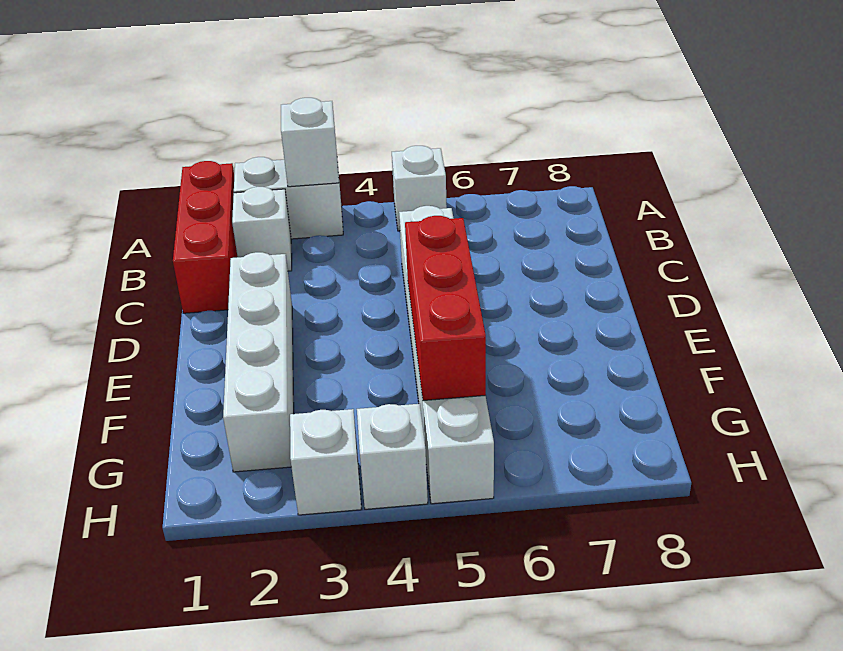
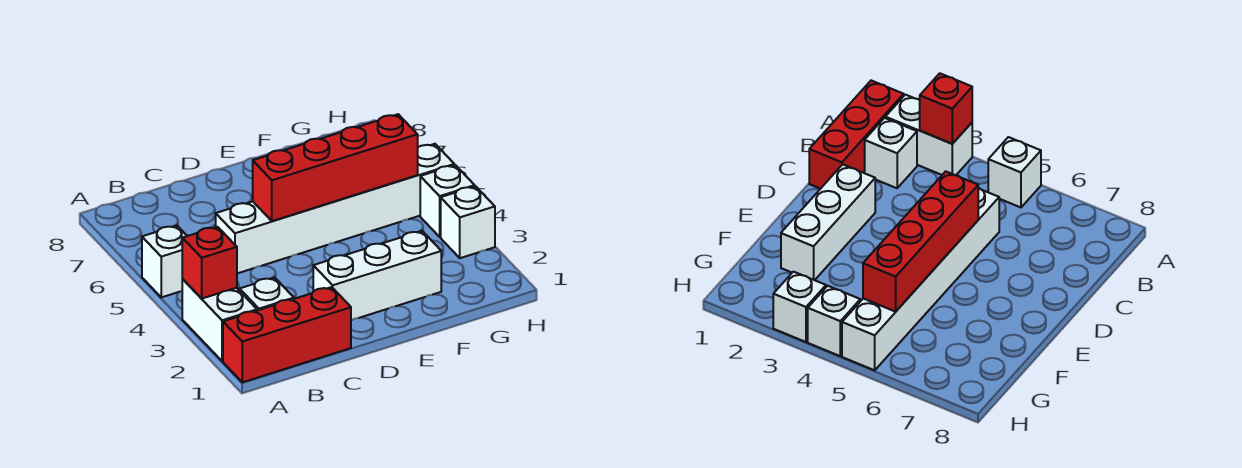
white brick A3 level 2 -> red brick A3 level 2
white brick D2:G2 level 1 -> white brick D2:F2 level 1
red brick E5:G5 level 2 -> red brick D5:G5 level 2

